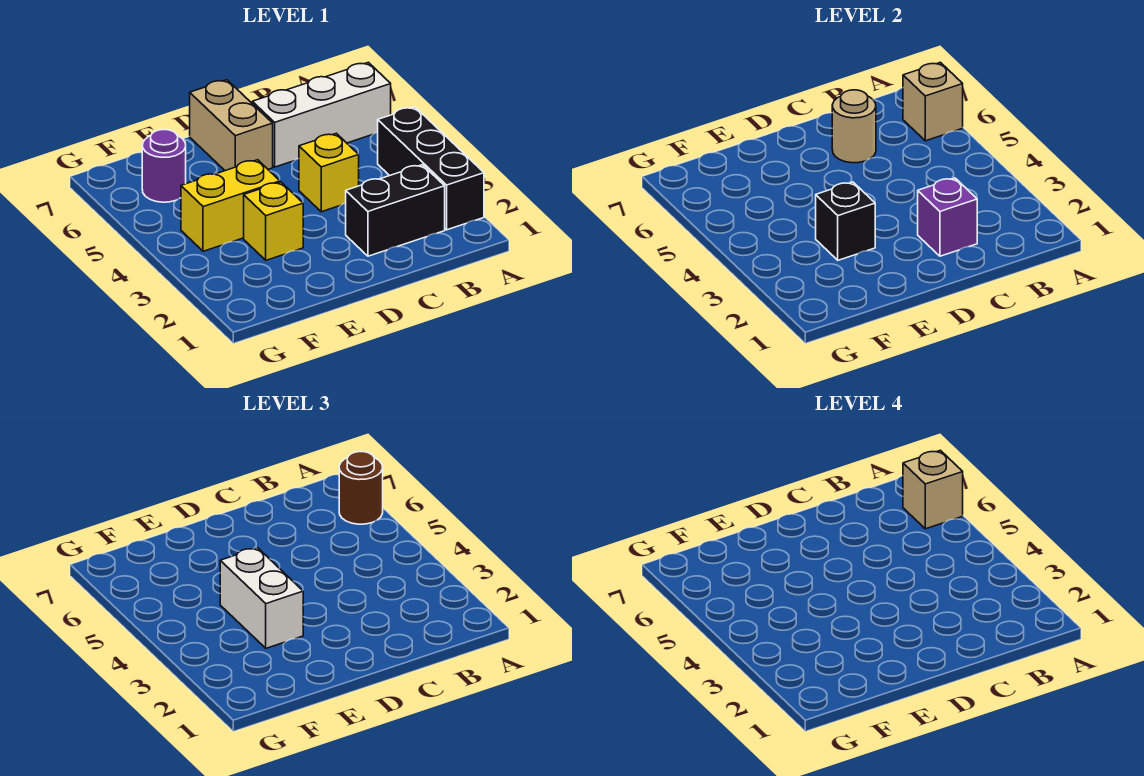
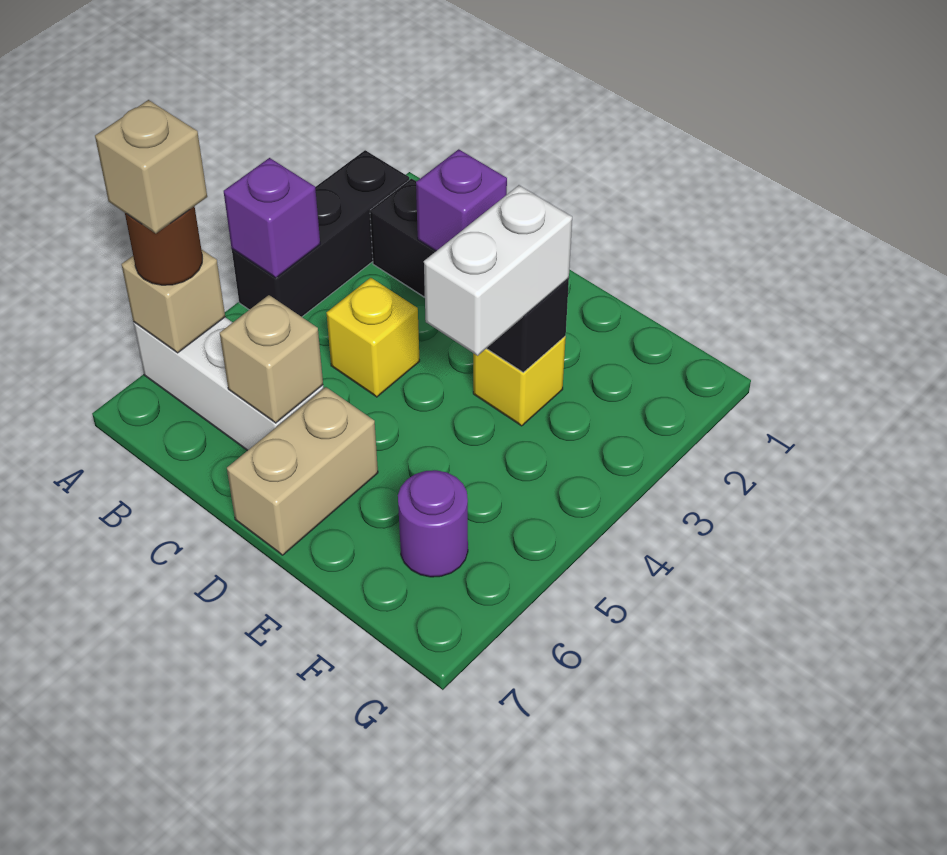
none -> purple brick A4 level 2
tan round brick C6 level 2 -> tan brick C6 level 2
yellow brick E4:F4 level 1 -> none

